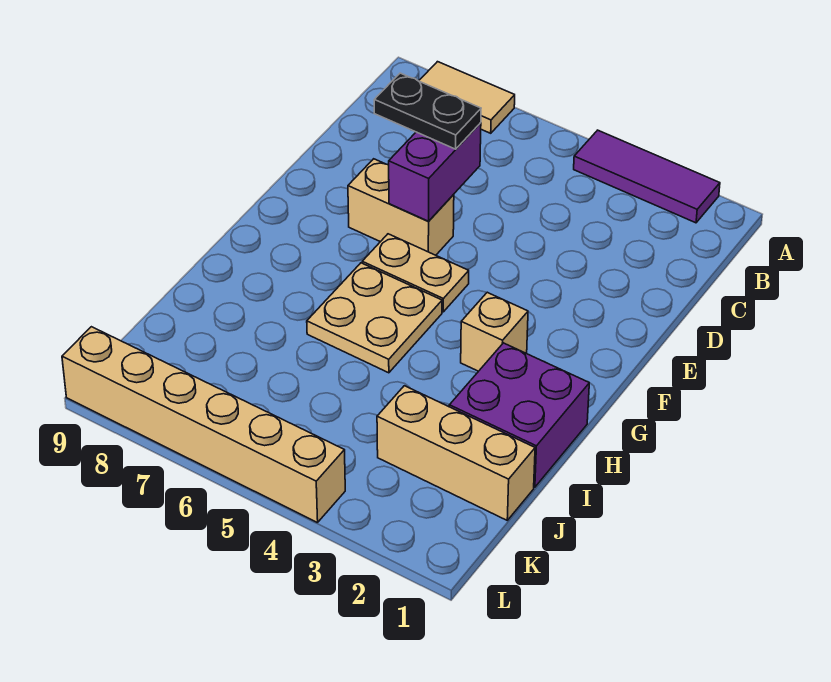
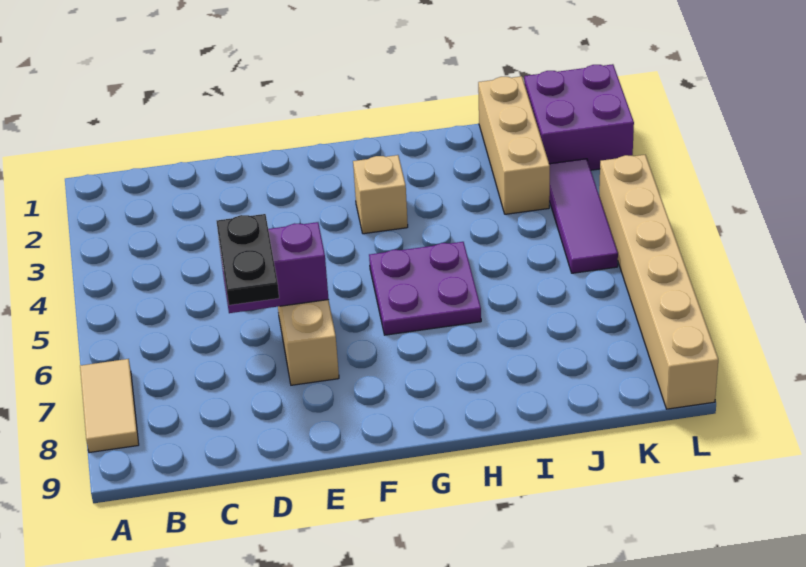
purple tile A2:A4 level 1 -> purple tile K3:K5 level 1
tan plate F5:F6 level 1 -> none
tan plate G5:H6 level 1 -> purple plate G5:H6 level 1
purple brick H1:I2 level 1 -> purple brick K1:L2 level 1

